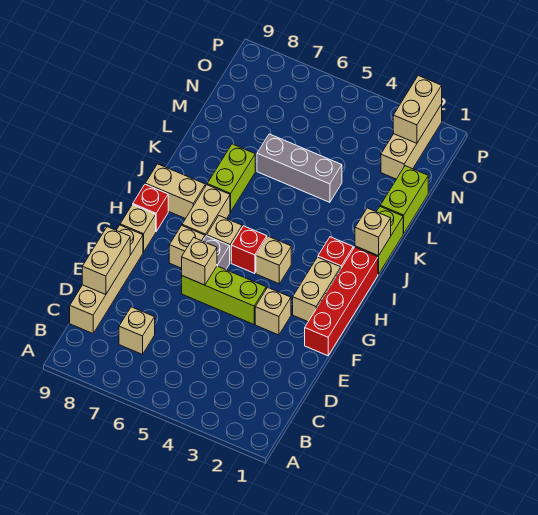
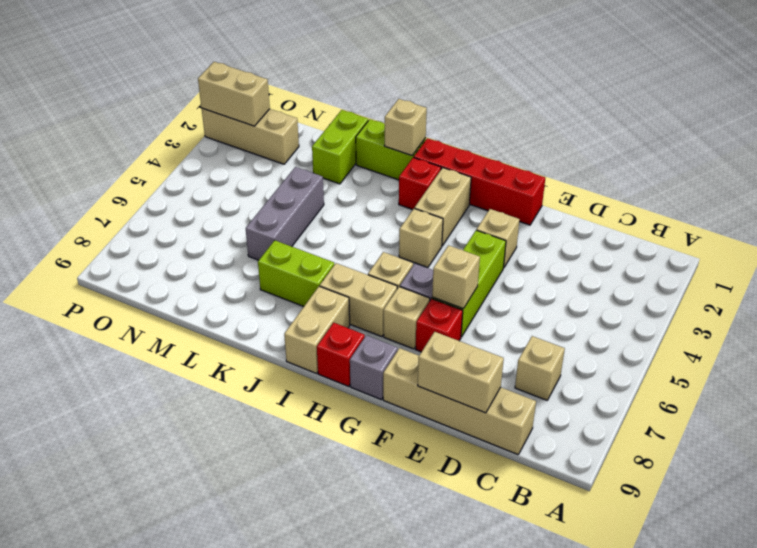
tan brick G2:H2 level 1 -> tan brick H2:H3 level 1
tan brick G9 level 1 -> grey brick G9 level 1
red brick H5 level 1 -> red brick F7 level 1
lime brick L1:M1 level 1 -> lime brick L1:L2 level 1

